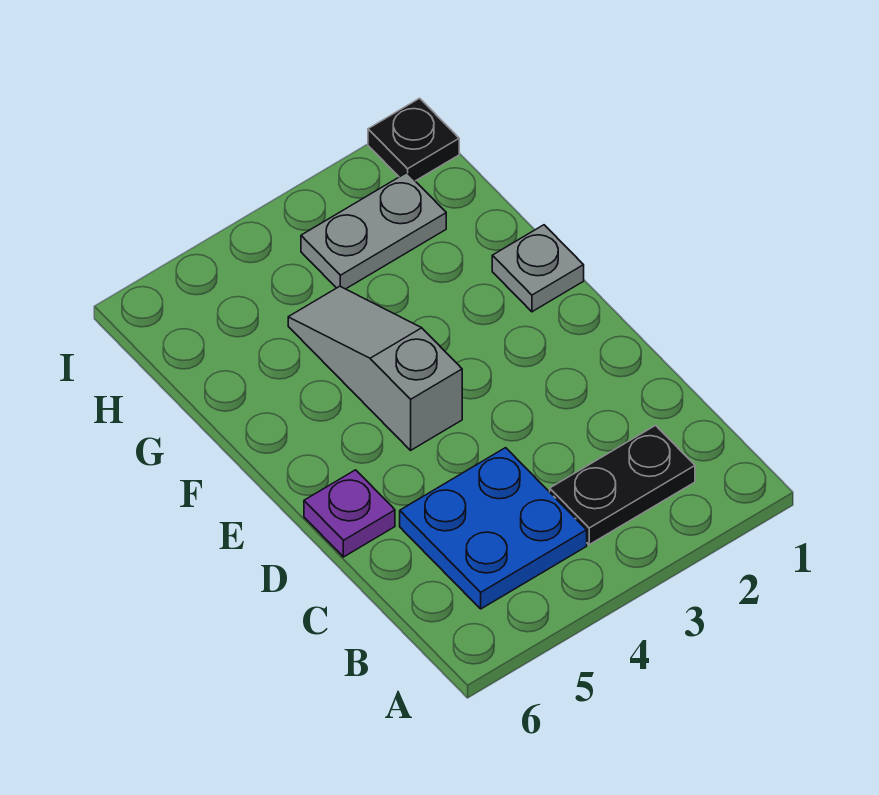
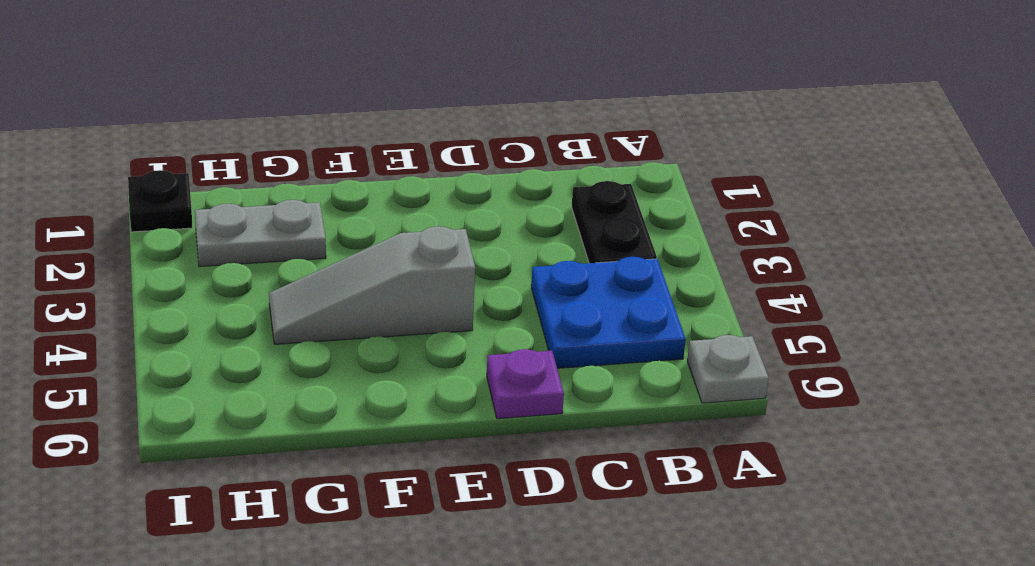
grey plate F1 level 1 -> grey plate A6 level 1
grey plate H2:H3 level 1 -> grey plate G2:H2 level 1

